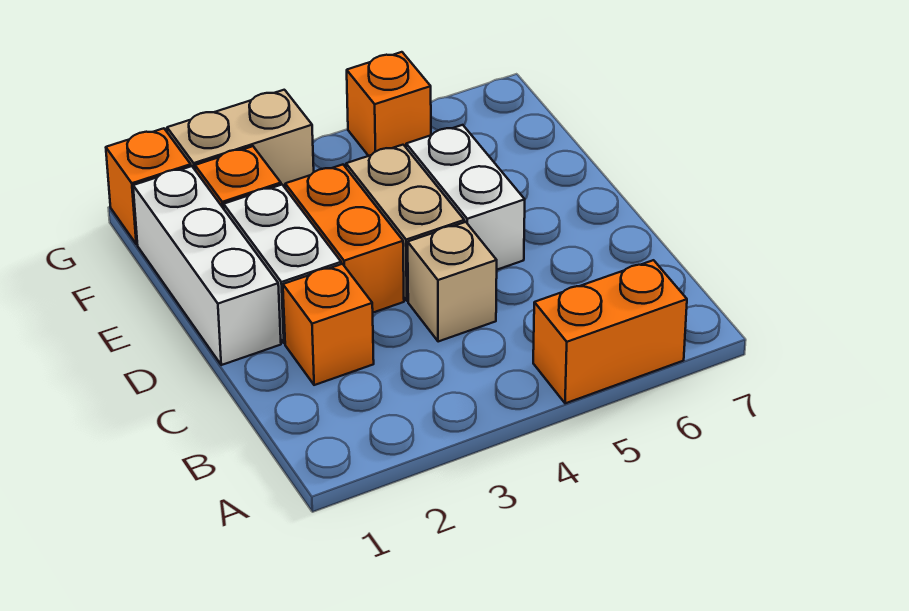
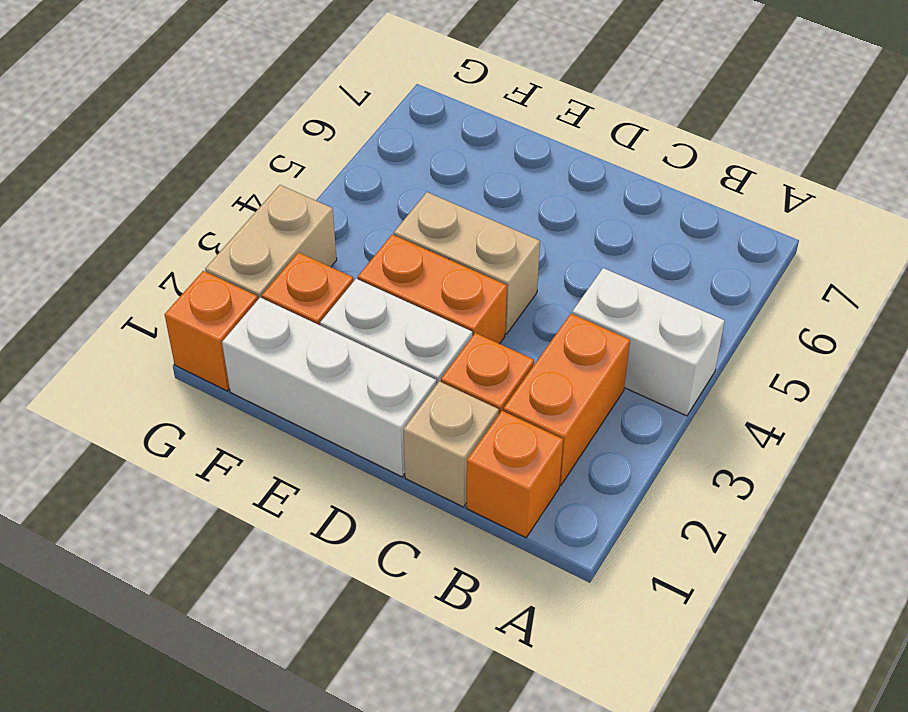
orange brick A5:A6 level 1 -> orange brick B2:B3 level 1
tan brick C4 level 1 -> tan brick C1 level 1
white brick D5:E5 level 1 -> white brick A4:B4 level 1
orange brick G5 level 1 -> orange brick B1 level 1

